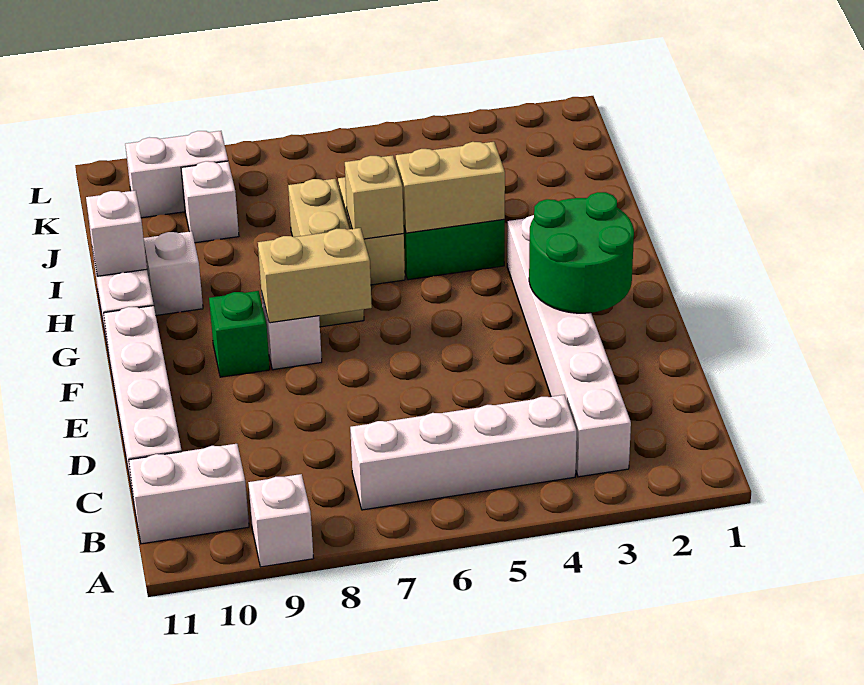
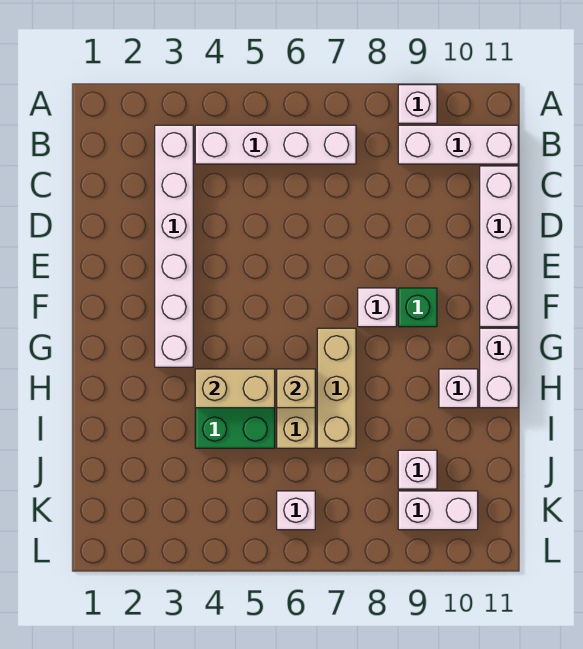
white brick B10:B11 level 1 -> white brick B9:B11 level 1
green round brick E2:F3 level 2 -> none
tan brick F7:F8 level 2 -> none
white brick H11 level 2 -> white brick K6 level 1

